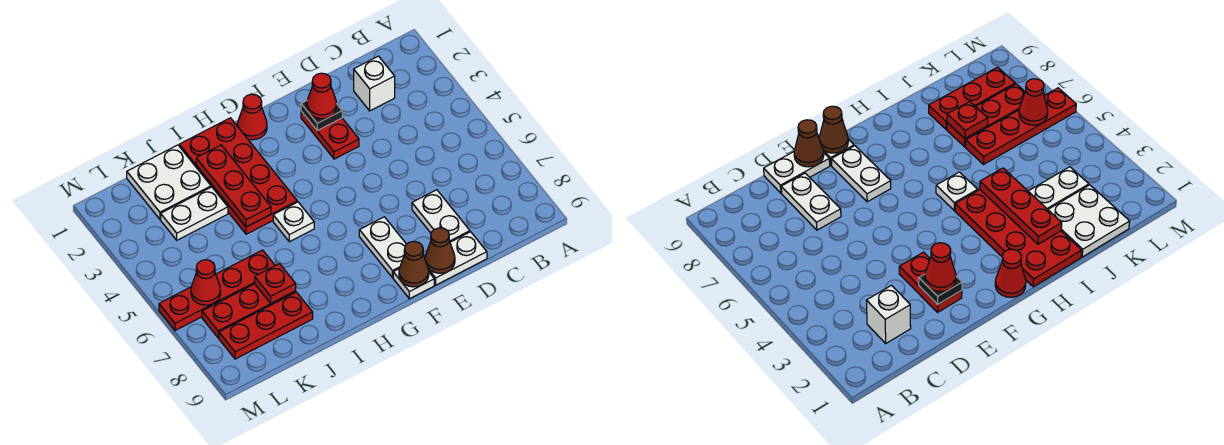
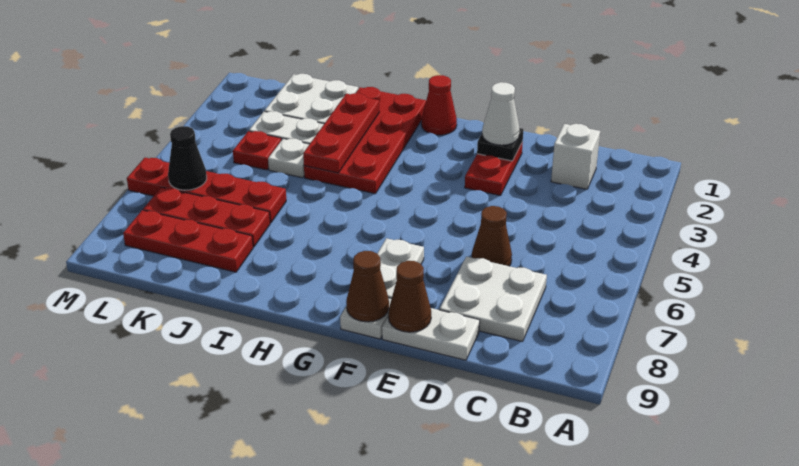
none -> brown cone D6 level 1
white plate D7:D8 level 1 -> white plate C7:D8 level 1
red cone E2 level 3 -> white cone E2 level 3
white plate H5 level 1 -> white plate J4 level 1
red plate J7 level 2 -> red plate K4 level 1
red cone L6 level 2 -> black cone L6 level 2

